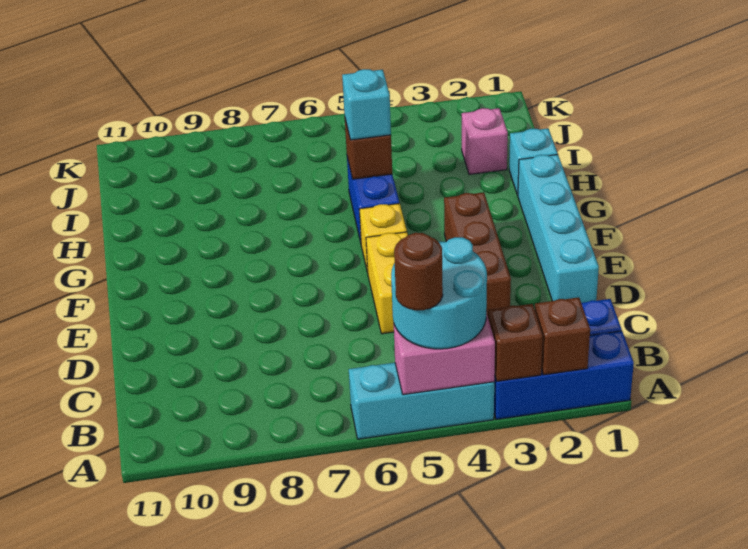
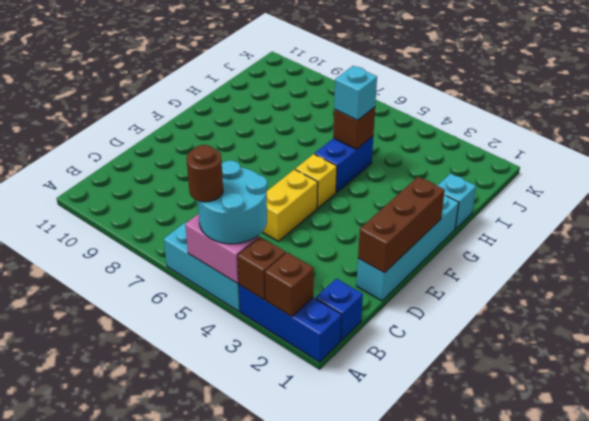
brown brick D3:F3 level 1 -> brown brick D1:F1 level 2
pink brick I2 level 1 -> none

